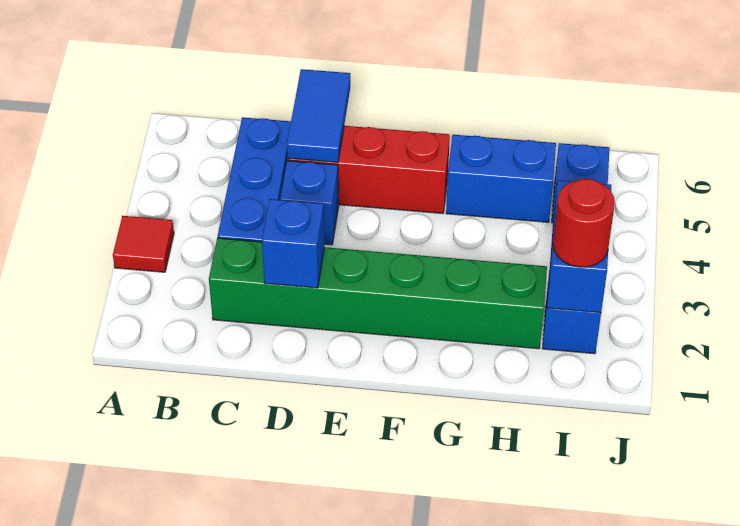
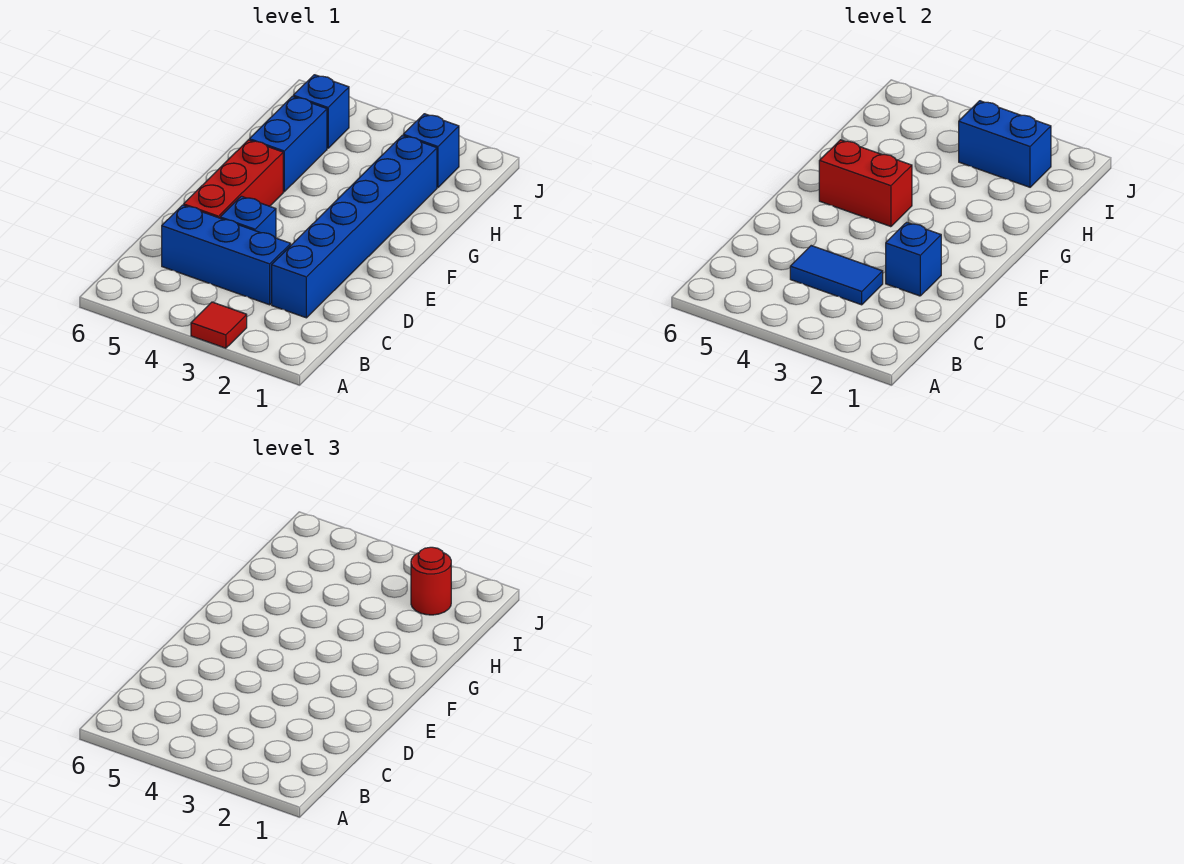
green brick C2:H2 level 1 -> blue brick C2:H2 level 1
blue tile D5:D6 level 2 -> blue tile C3:C4 level 2
none -> red brick F4:F5 level 2

